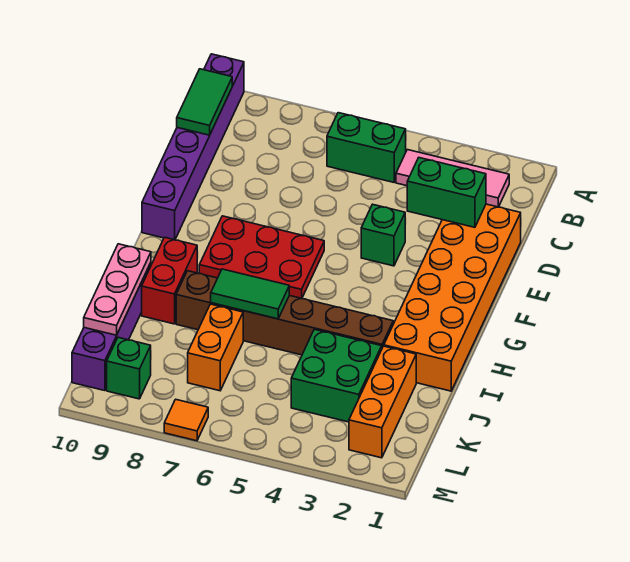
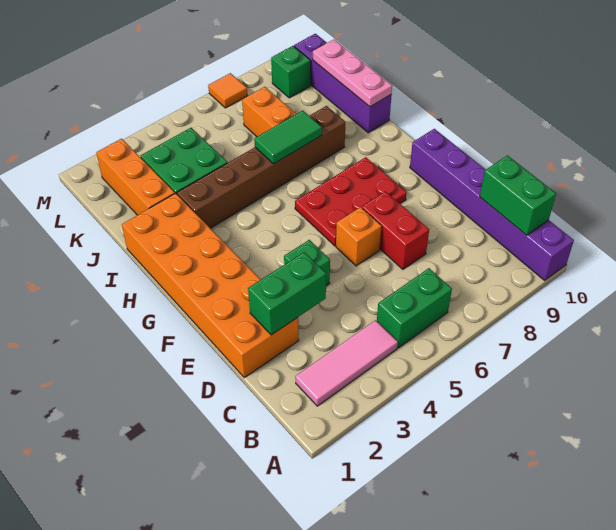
green tile B10:C10 level 2 -> green brick B10:C10 level 2
none -> orange brick E6 level 1
red brick H9:I9 level 1 -> red brick D7:E7 level 1

